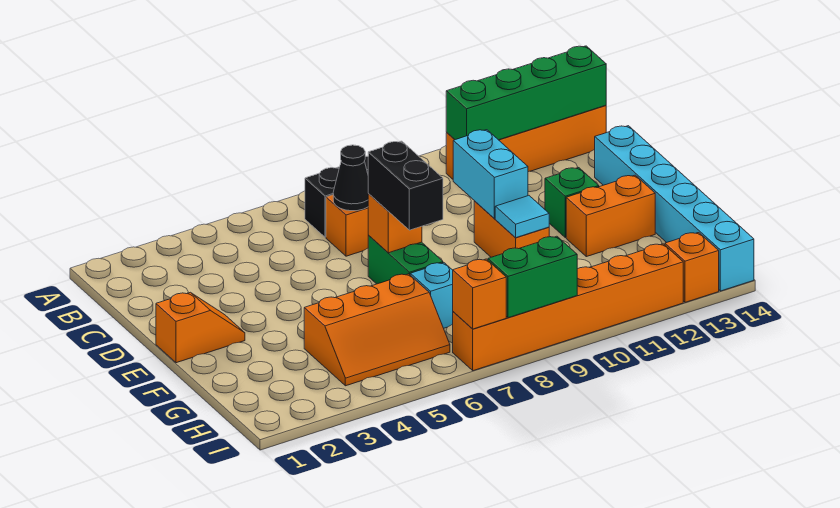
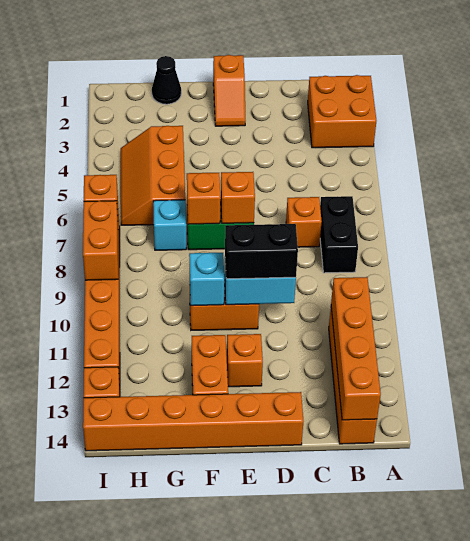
none -> orange brick A2:B3 level 1
green brick B11:B14 level 2 -> orange brick B11:B14 level 2
black cone C7 level 2 -> black cone G1 level 1
cyan brick D14:I14 level 1 -> orange brick D14:I14 level 1
black brick E7:F7 level 3 -> black brick D10:E10 level 3
green brick E12 level 1 -> orange brick E12 level 1
none -> orange brick F7 level 2
cyan tile F10 level 2 -> cyan brick F10 level 2
green brick I8:I9 level 2 -> orange brick I8:I9 level 2

